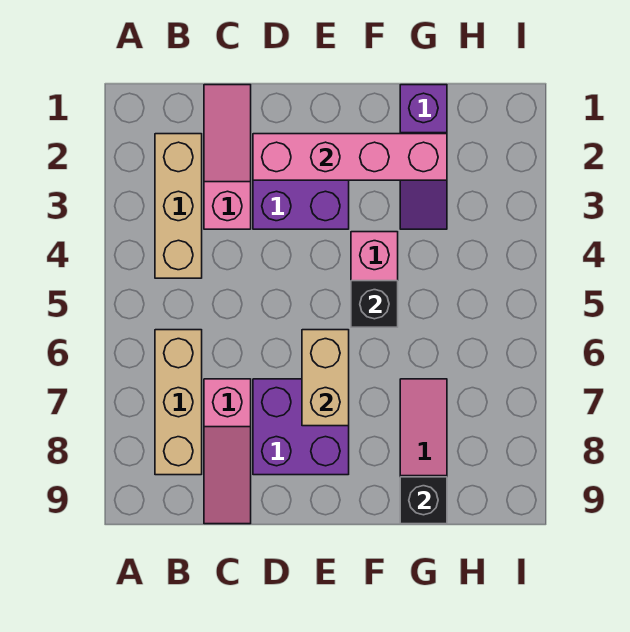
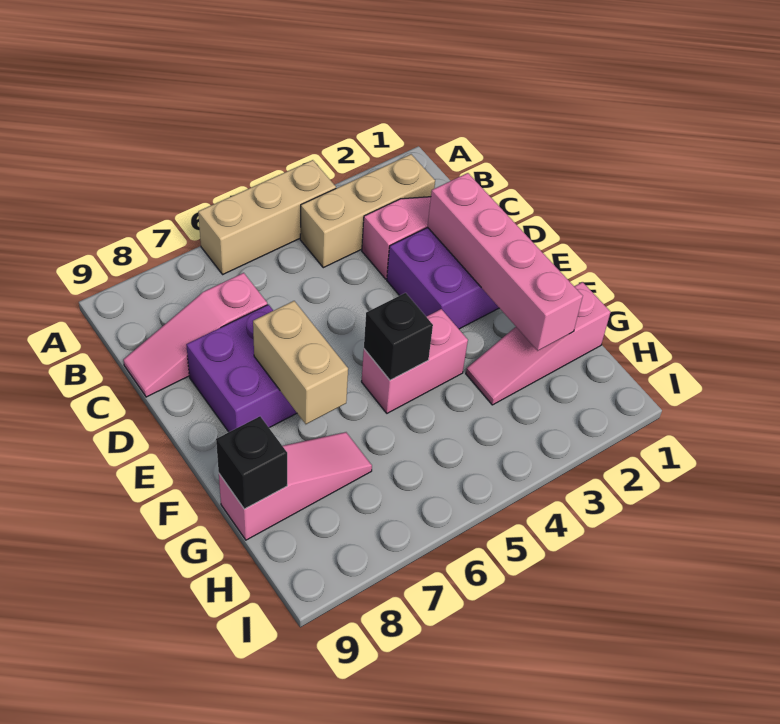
tan brick B6:B8 level 1 -> tan brick A4:A6 level 1
tan brick E6:E7 level 2 -> tan brick E7:F7 level 2
purple slope G1:G3 level 1 top 1 -> pink slope G1:G3 level 1 top 1

